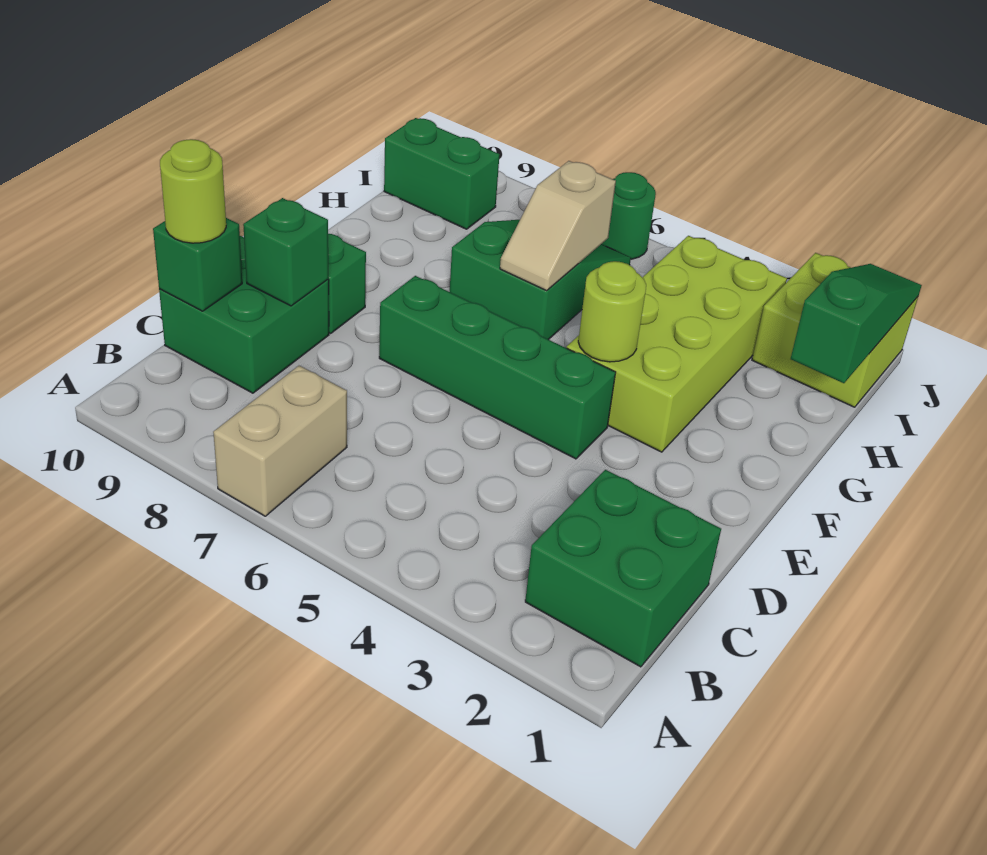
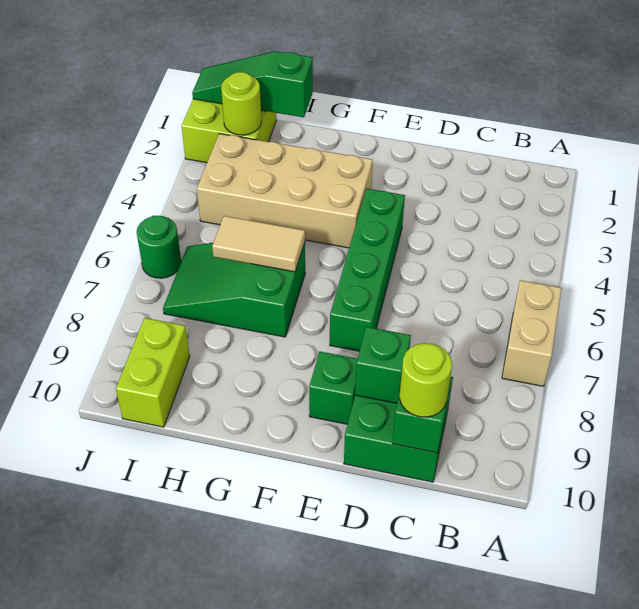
tan brick A7:B7 level 1 -> tan brick A6:A7 level 1
green brick B1:C2 level 1 -> none
lime brick F3:I4 level 1 -> tan brick F3:I4 level 1
lime round brick F4 level 2 -> lime round brick I2 level 2
tan slope G6:H6 level 2 top H -> tan tile G6:H6 level 2
green brick I9:I10 level 1 -> lime brick I9:I10 level 1

